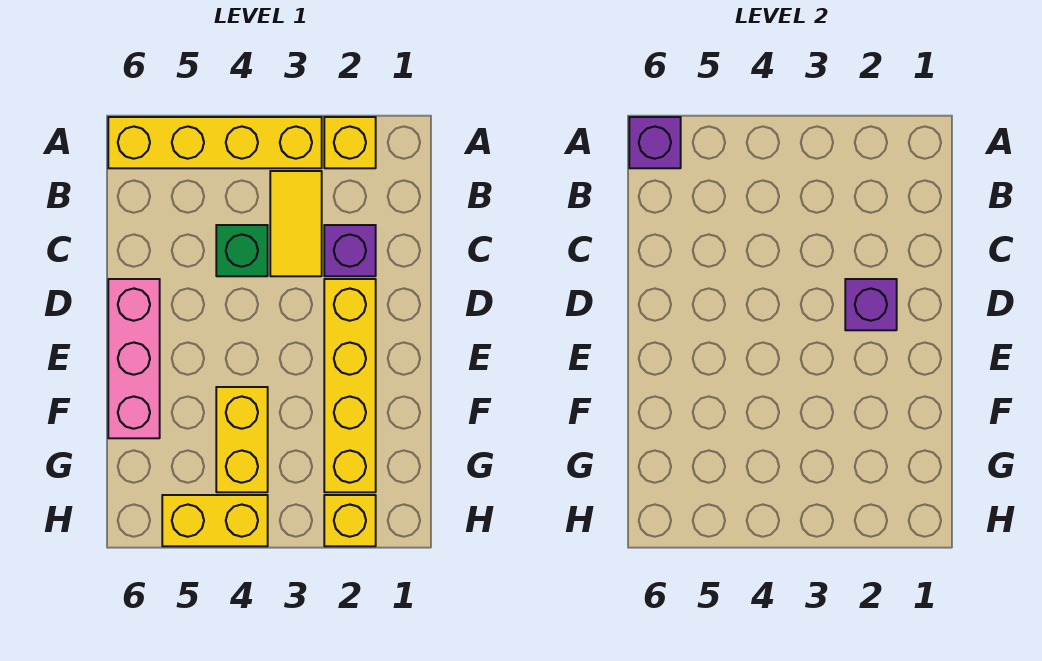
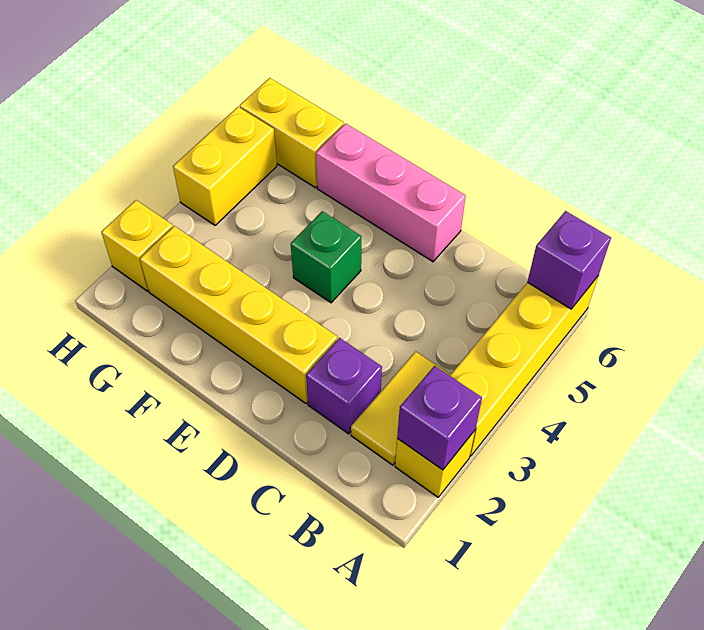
yellow tile B3:C3 level 1 -> yellow tile B2:B3 level 1
green brick C4 level 1 -> green brick E4 level 1
purple brick D2 level 2 -> purple brick A2 level 2
yellow brick F4:G4 level 1 -> yellow brick G6:H6 level 1

